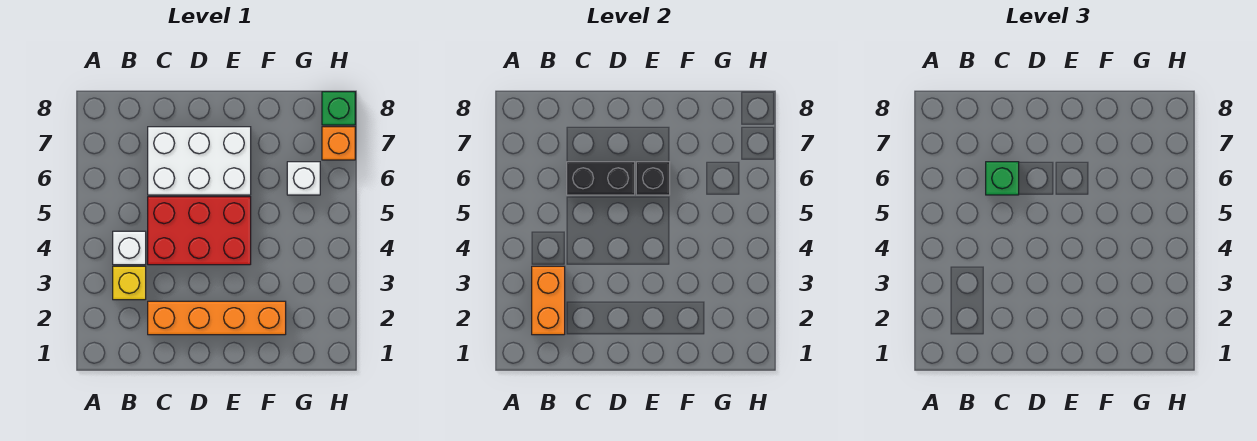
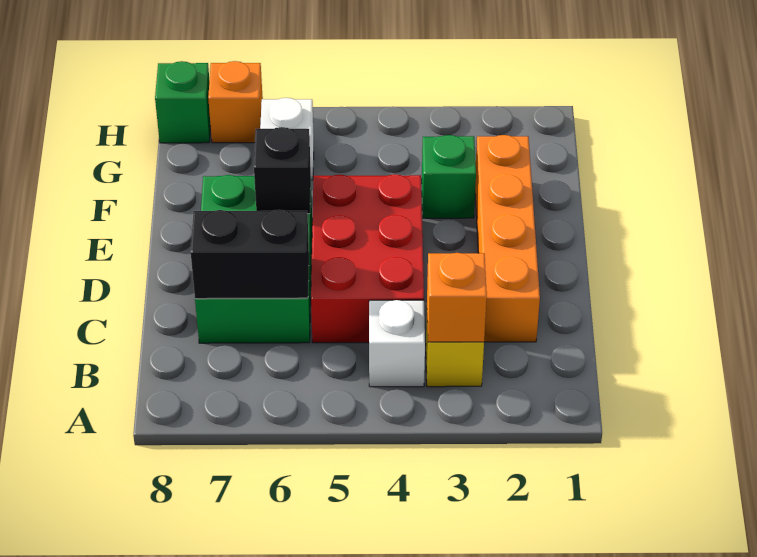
orange brick B2:B3 level 2 -> orange brick B3 level 2
white brick C6:E7 level 1 -> green brick C6:E7 level 1
black brick C6:D6 level 2 -> black brick C6:C7 level 2
green brick C6 level 3 -> green brick F3 level 1

